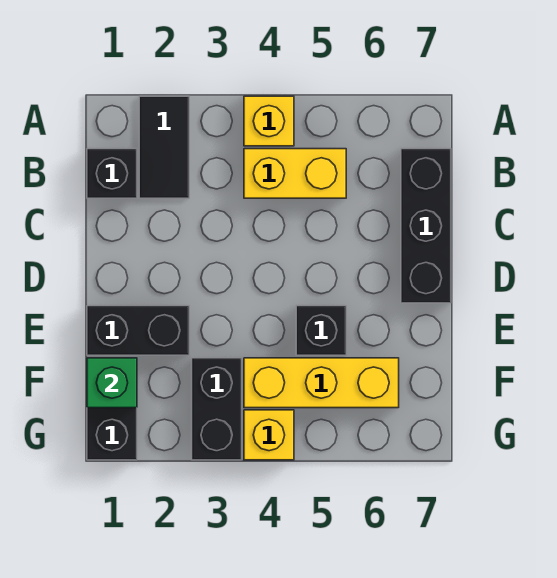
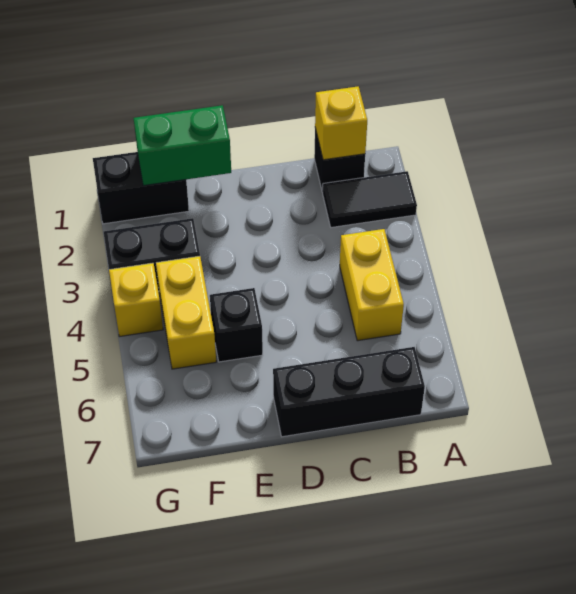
yellow brick A4 level 1 -> yellow brick B1 level 2
black brick E1:E2 level 1 -> none
green brick F1 level 2 -> green brick E1:F1 level 2
yellow brick F4:F6 level 1 -> yellow brick F4:F5 level 1

